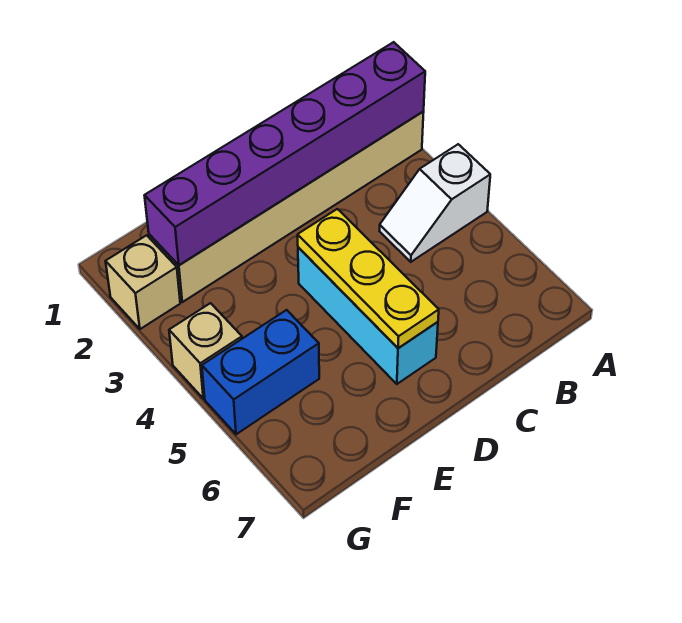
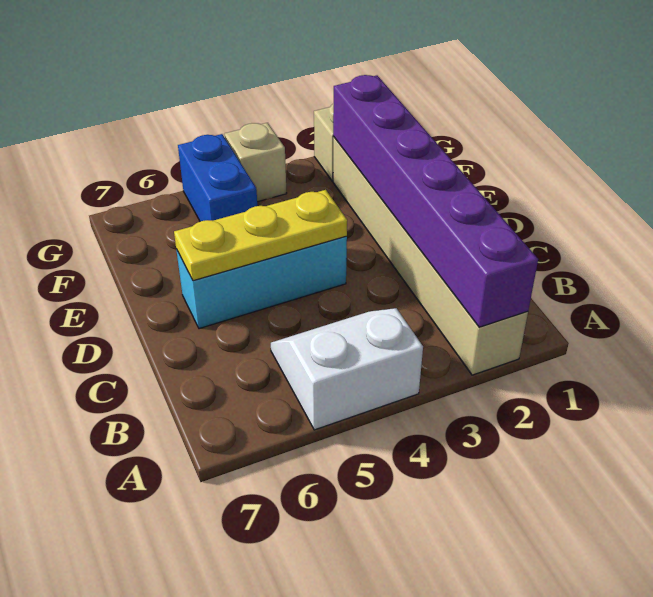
white slope A4:B4 level 1 top A -> white slope A4:B5 level 1 top A

